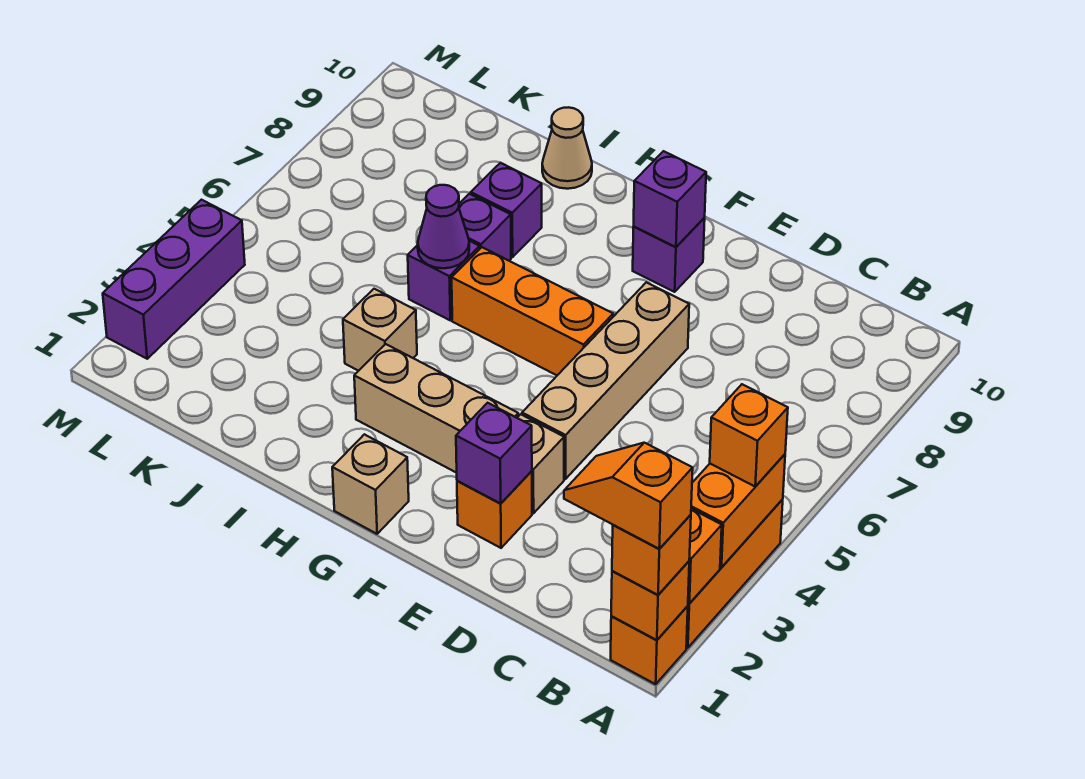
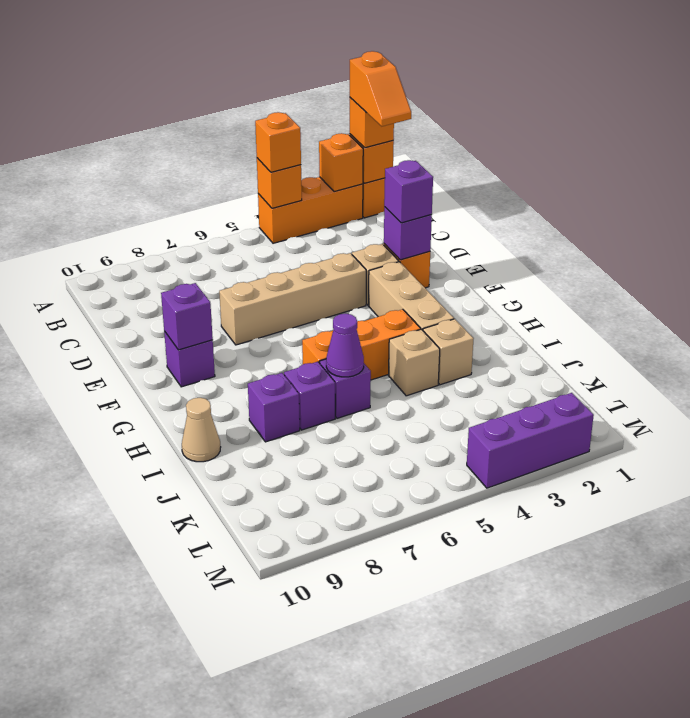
orange brick A3:A4 level 2 -> orange brick A4 level 2
none -> purple brick E2 level 3
orange brick F6:H6 level 1 -> orange brick H4:H6 level 1
tan brick G1 level 1 -> tan brick I3 level 1

